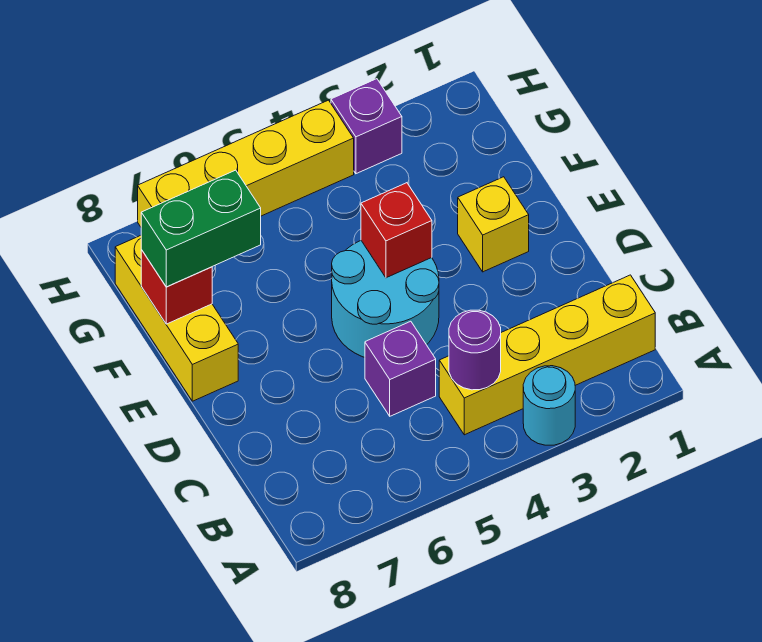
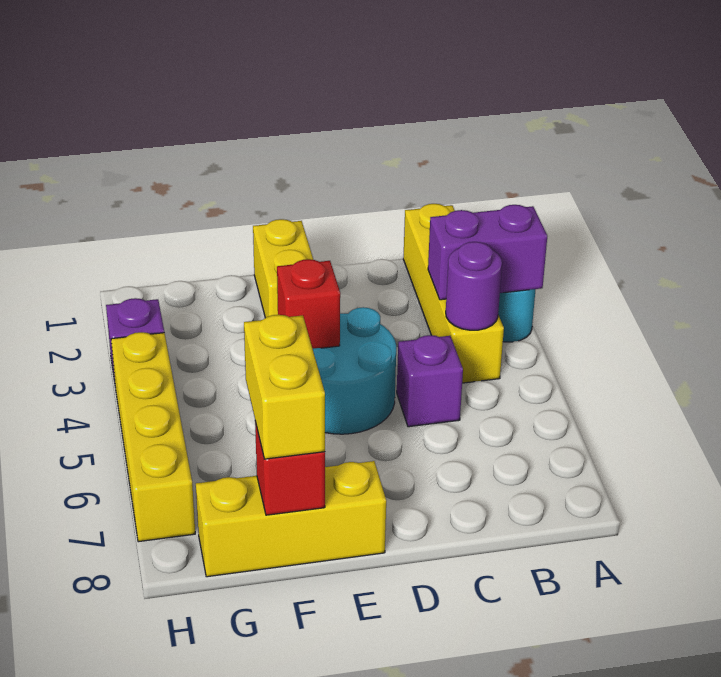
none -> purple brick A3:B3 level 2
yellow brick E2 level 1 -> yellow brick E1:E2 level 1
green brick F7:F8 level 3 -> yellow brick F7:F8 level 3

